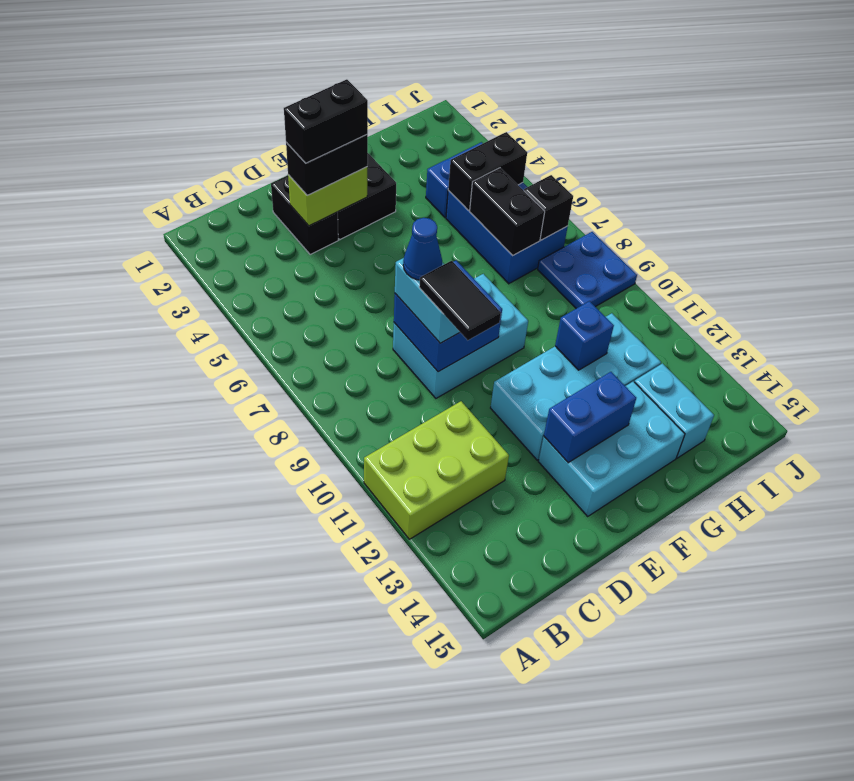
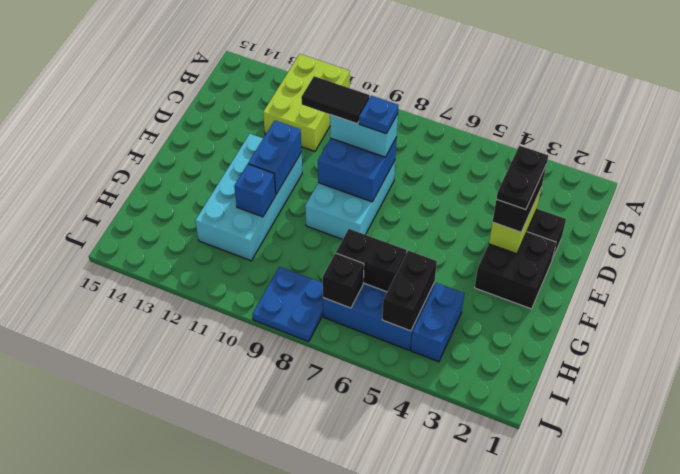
black brick D3:E3 level 4 -> black plate D3:E3 level 4
blue cone D8 level 4 -> blue plate D8 level 4
cyan brick E13:G14 level 1 -> none
blue brick E13:F13 level 2 -> blue brick E11:F11 level 2
cyan brick H13:H14 level 1 -> none

